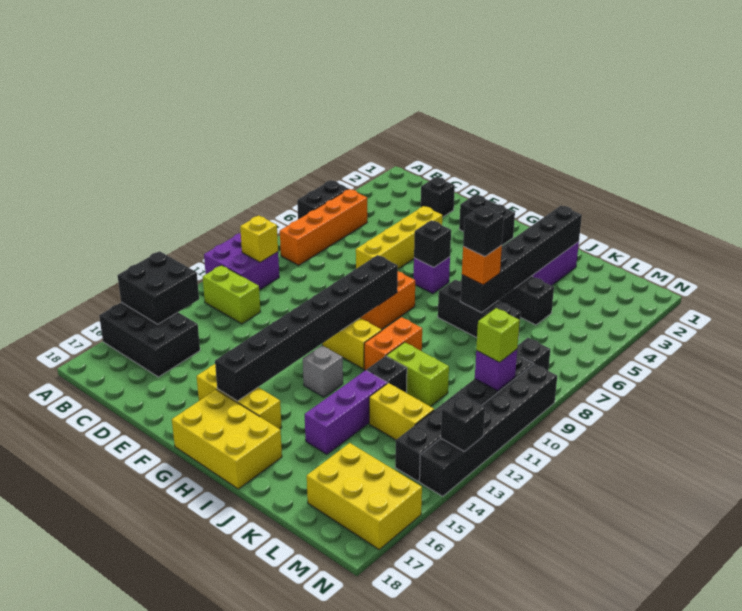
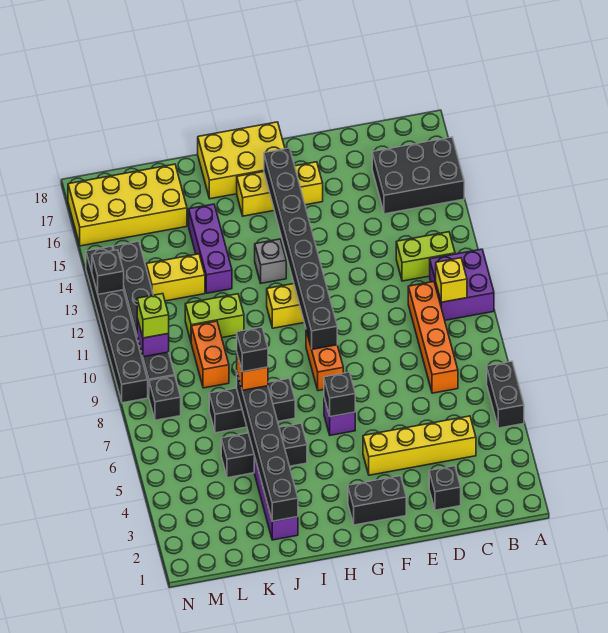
black brick A14:B15 level 2 -> none
orange brick B5:B8 level 1 -> orange brick C7:C10 level 1
yellow brick E4:E7 level 1 -> yellow brick C4:F4 level 1
orange brick I10:I11 level 1 -> orange brick K9:K10 level 1
black brick J12 level 1 -> none
yellow brick L16:N17 level 1 -> yellow brick K16:N17 level 1

